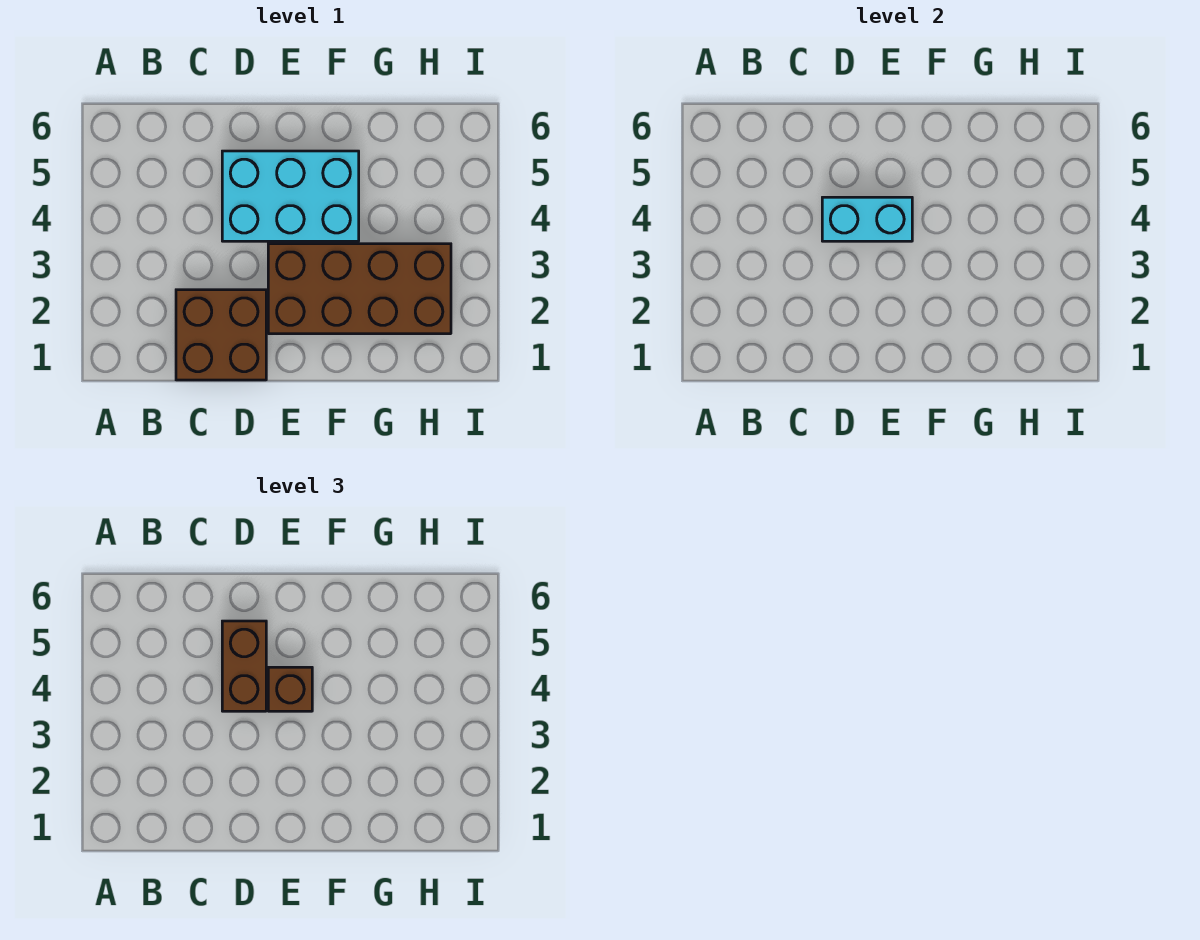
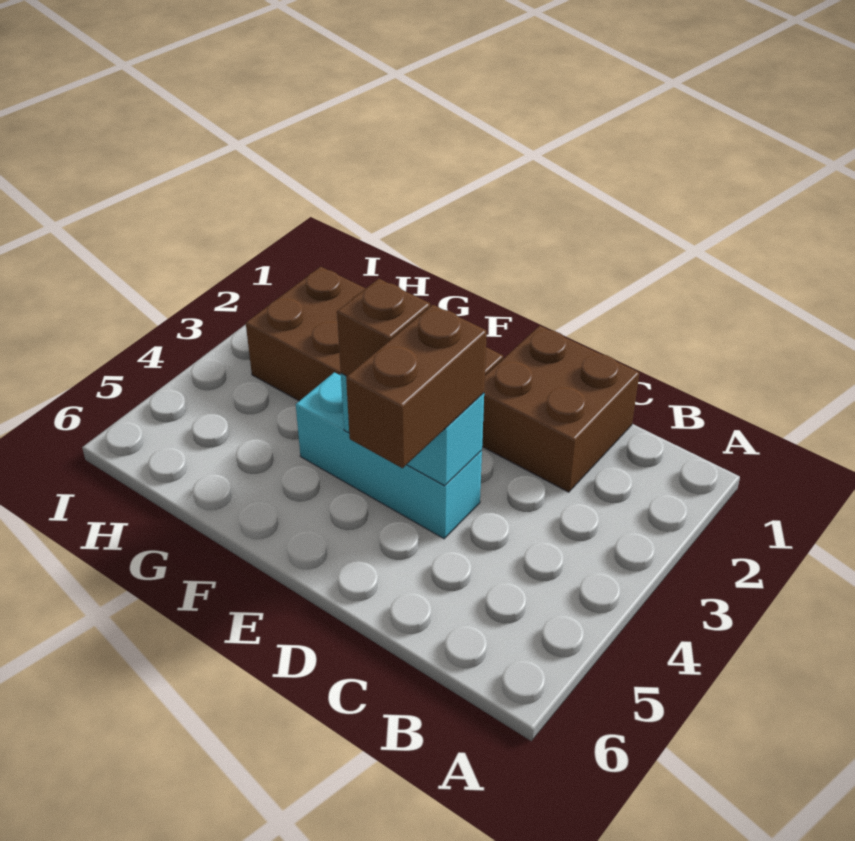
cyan brick D4:F5 level 1 -> cyan brick D4:F4 level 1

